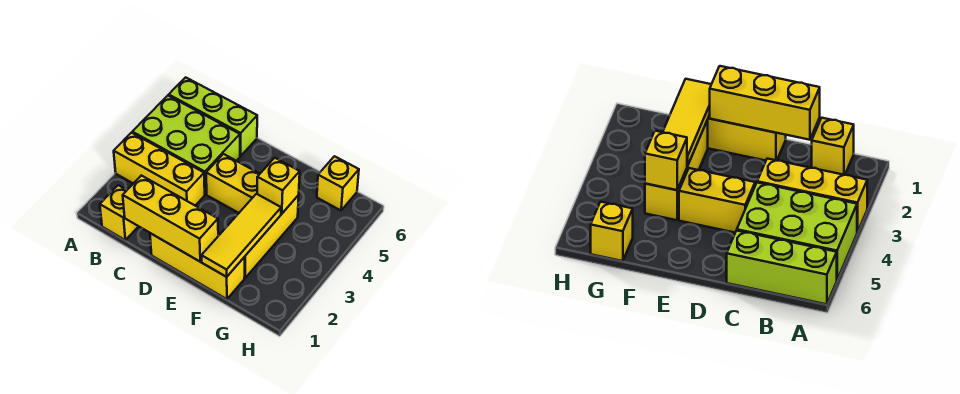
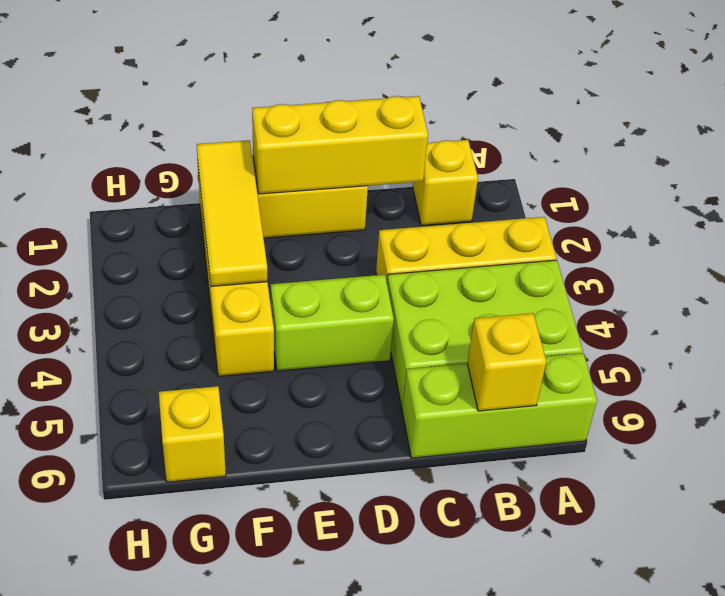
yellow brick D4:E4 level 1 -> lime brick D4:E4 level 1
yellow brick F4 level 2 -> yellow brick B6 level 2

